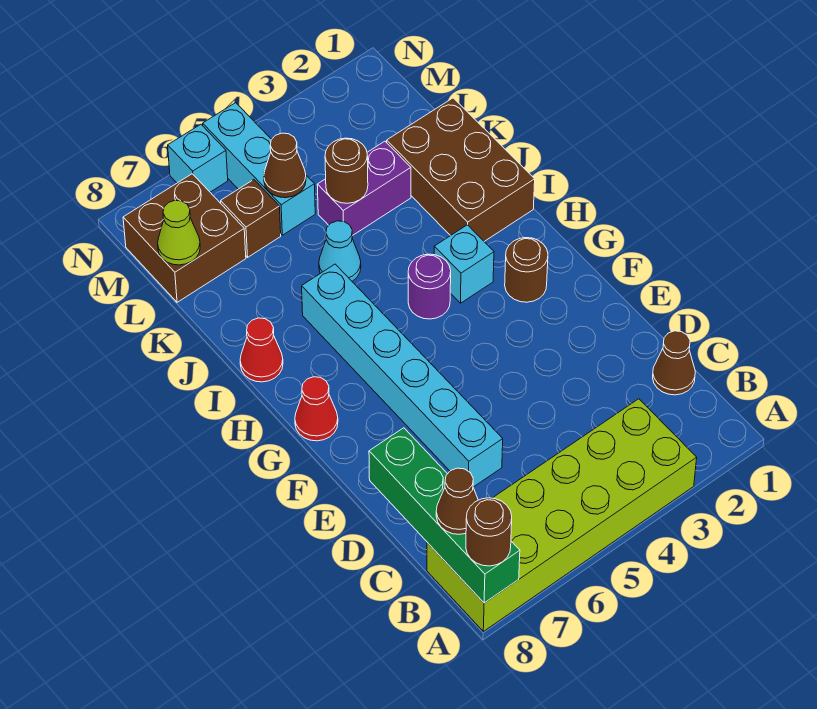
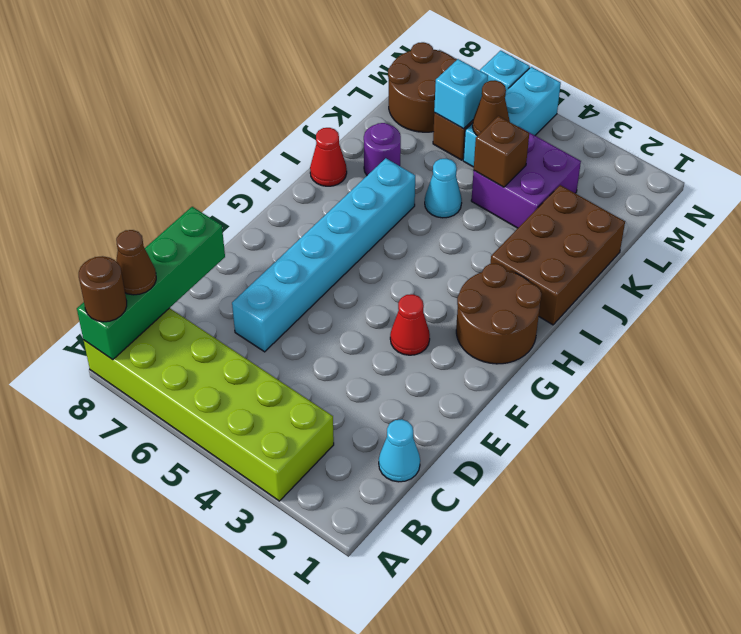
brown cone C1 level 1 -> cyan cone C1 level 1
brown round brick G2 level 1 -> brown round brick G1:H2 level 1
red cone G8 level 1 -> red cone F3 level 1
cyan brick H3 level 1 -> cyan brick L6 level 2
purple round brick H4 level 1 -> purple round brick J7 level 1
purple brick K3:K4 level 1 -> purple brick K3:L4 level 1
brown round brick K4 level 2 -> brown brick K4 level 2
brown brick L7:M8 level 1 -> brown round brick L7:M8 level 1
lime cone L8 level 2 -> none

